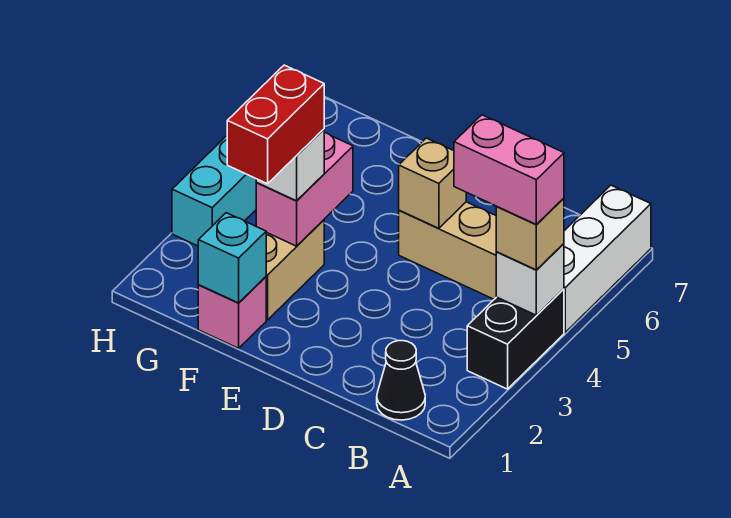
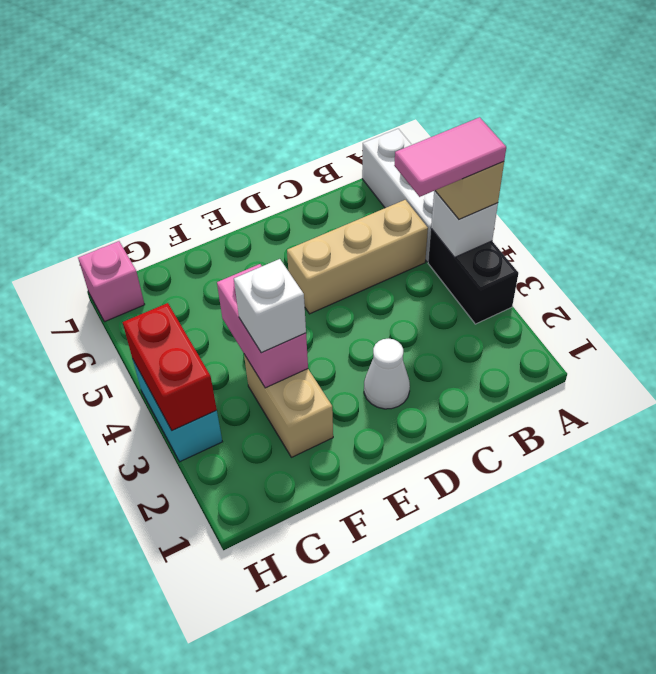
pink brick A4:B4 level 4 -> pink tile A4:B4 level 4
black cone B1 level 1 -> none
none -> white cone D2 level 1
tan brick D5 level 2 -> none
pink brick F1 level 1 -> pink brick H7 level 1
cyan brick F1 level 2 -> none
red brick F2:F3 level 4 -> red brick H3:H4 level 2

